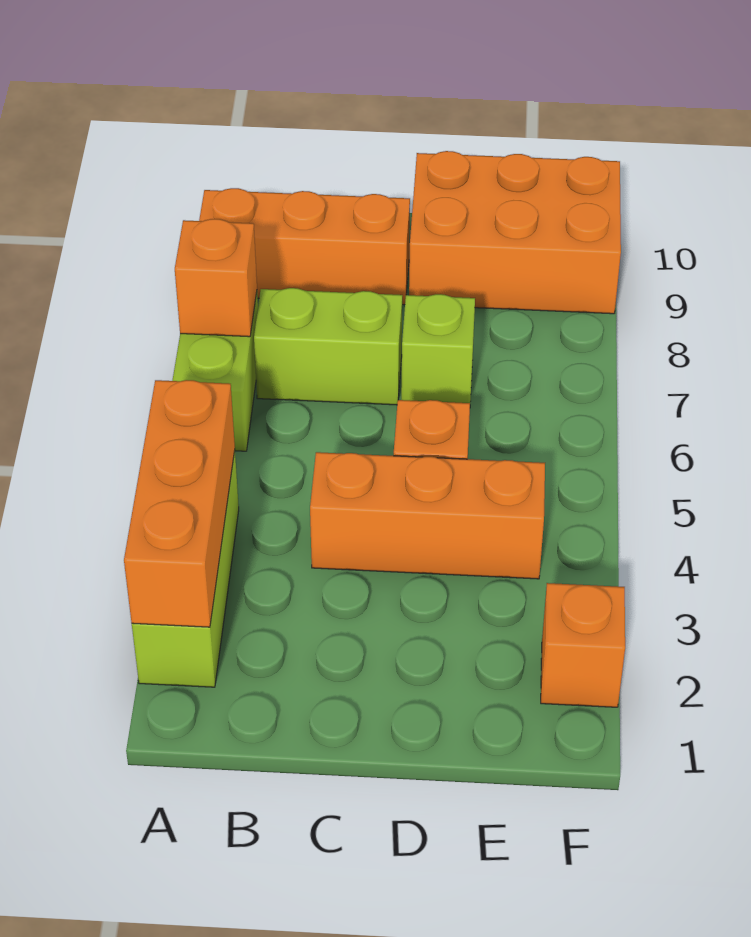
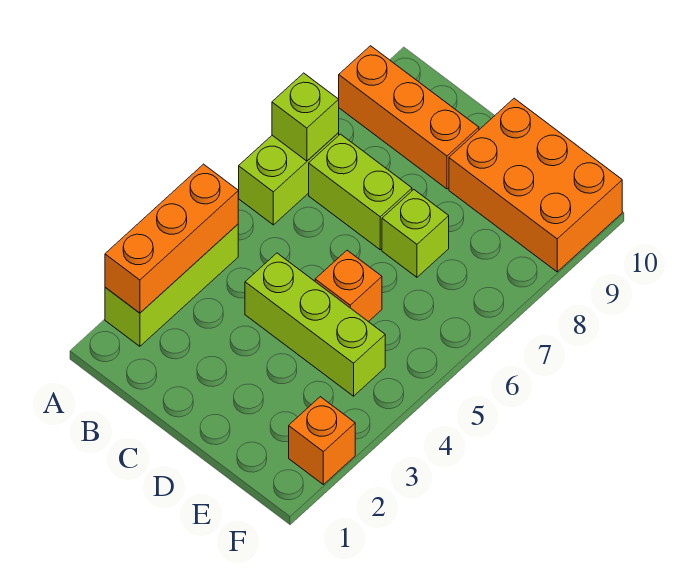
orange brick A7 level 2 -> lime brick A7 level 2
orange brick C4:E4 level 1 -> lime brick C4:E4 level 1

